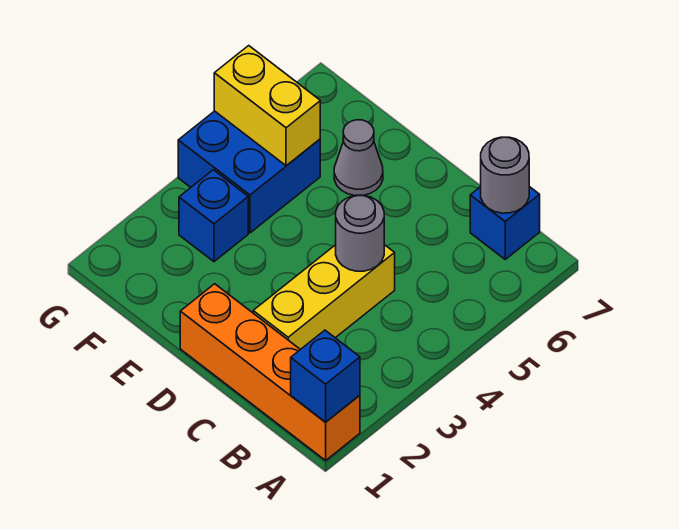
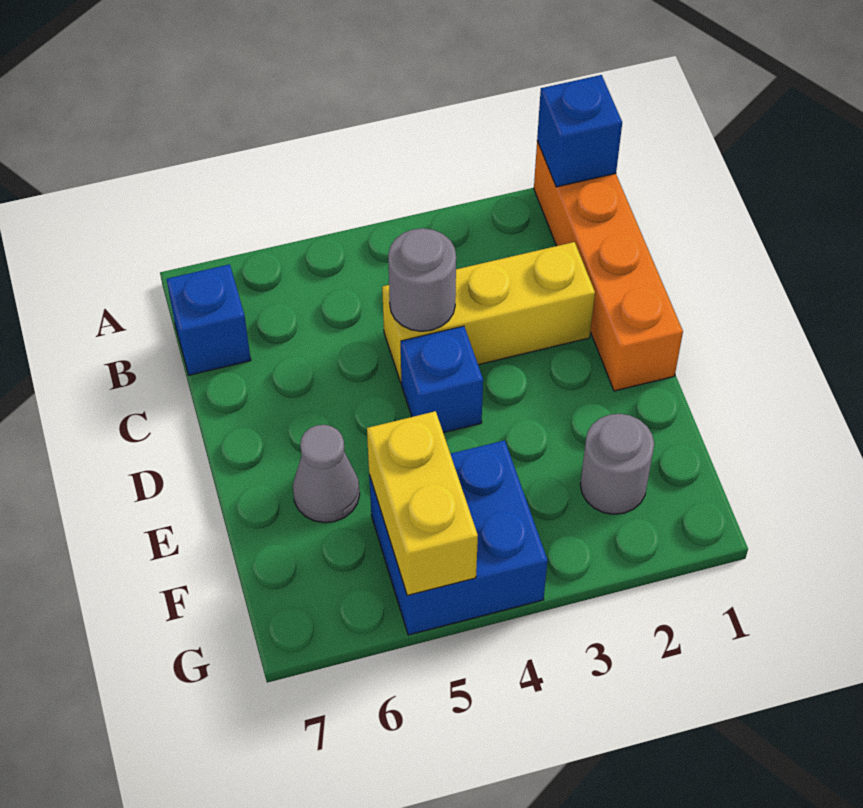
grey round brick B7 level 2 -> grey round brick F2 level 1
blue brick F3 level 1 -> blue brick D4 level 1

